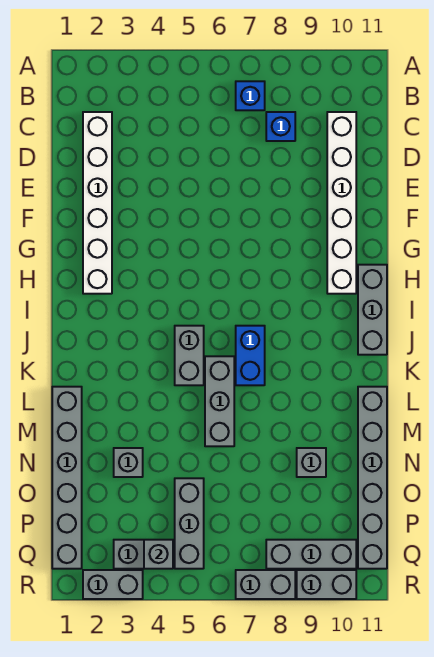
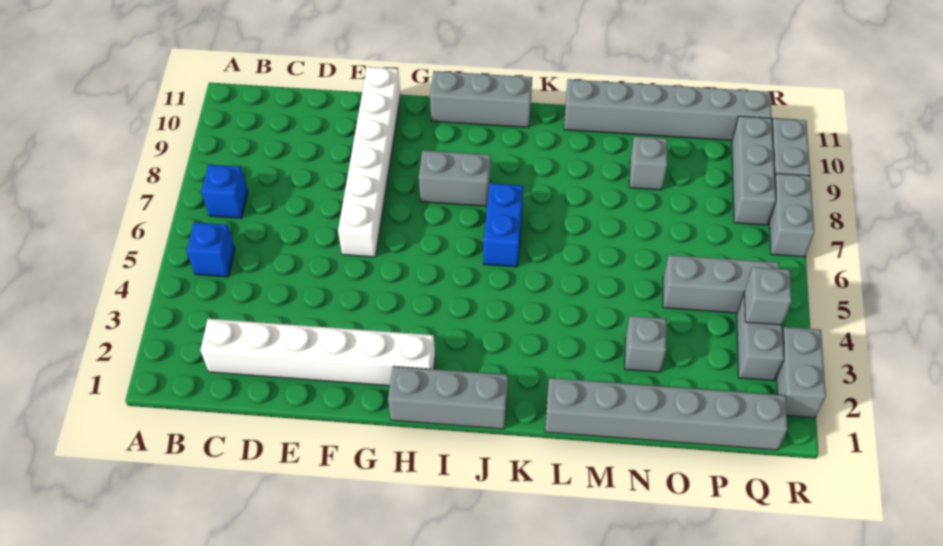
blue brick C8 level 1 -> blue brick B5 level 1
white brick C10:H10 level 1 -> white brick F6:F11 level 1
grey brick J5:K5 level 1 -> grey brick H8:I8 level 1
blue brick J7:K7 level 1 -> blue brick J6:J7 level 1
grey brick K6:M6 level 1 -> grey brick H1:J1 level 1

